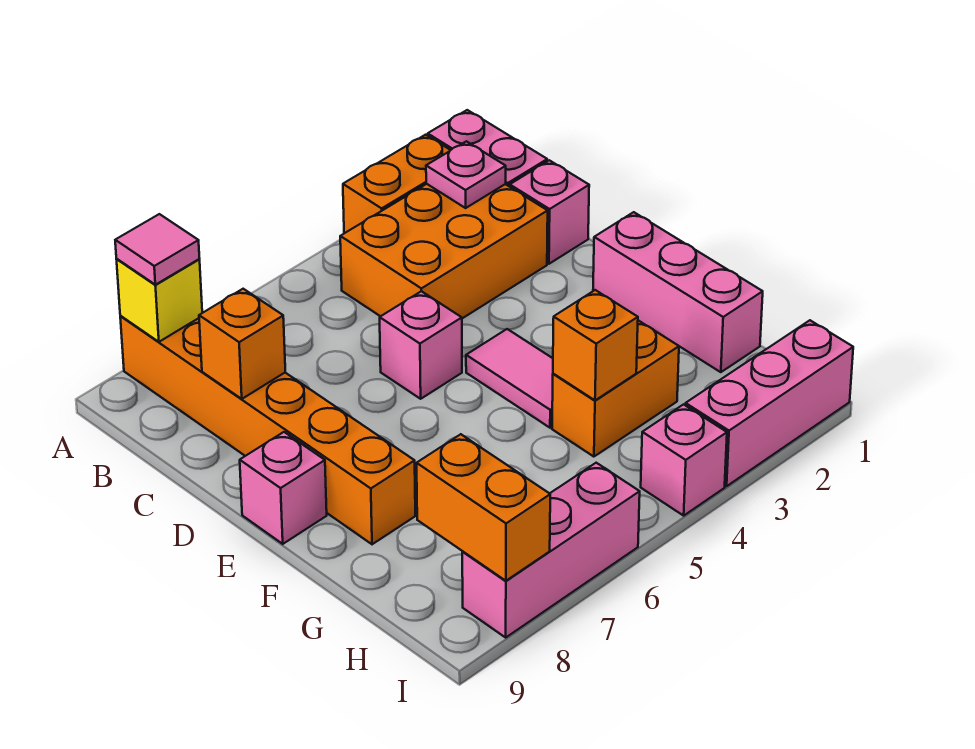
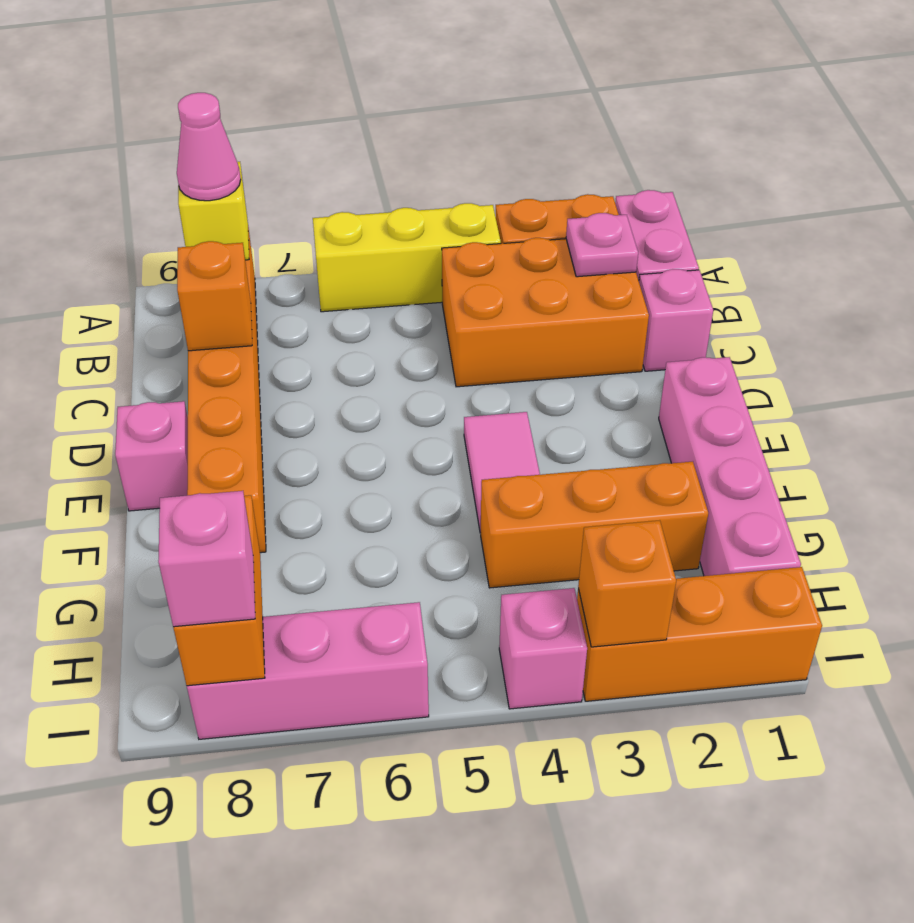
none -> yellow brick A4:A6 level 1
pink tile A8 level 3 -> pink cone A8 level 3
pink brick D5 level 1 -> pink brick I8 level 3
pink brick E1:G1 level 1 -> pink brick E1:H1 level 1
orange brick G3:G4 level 1 -> orange brick G2:G4 level 1
orange brick G4 level 2 -> orange brick I3 level 2
pink brick I1:I3 level 1 -> orange brick I1:I3 level 1

